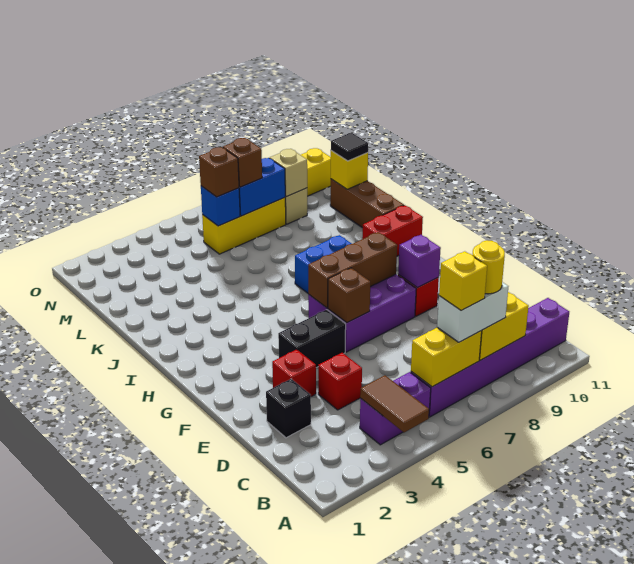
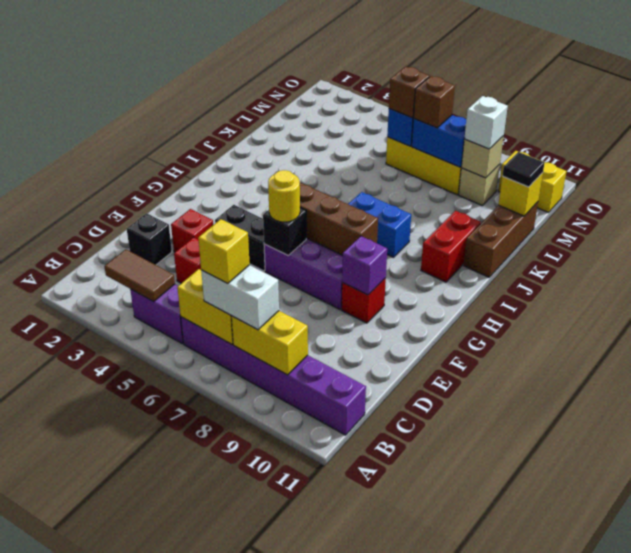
brown tile A4:B4 level 2 -> brown tile B3:B4 level 2
yellow round brick B8 level 4 -> yellow round brick F6 level 3
brown brick F6 level 2 -> black brick F6 level 2
red brick I10:I11 level 1 -> red brick I10:J10 level 1
none -> white brick M9 level 3

